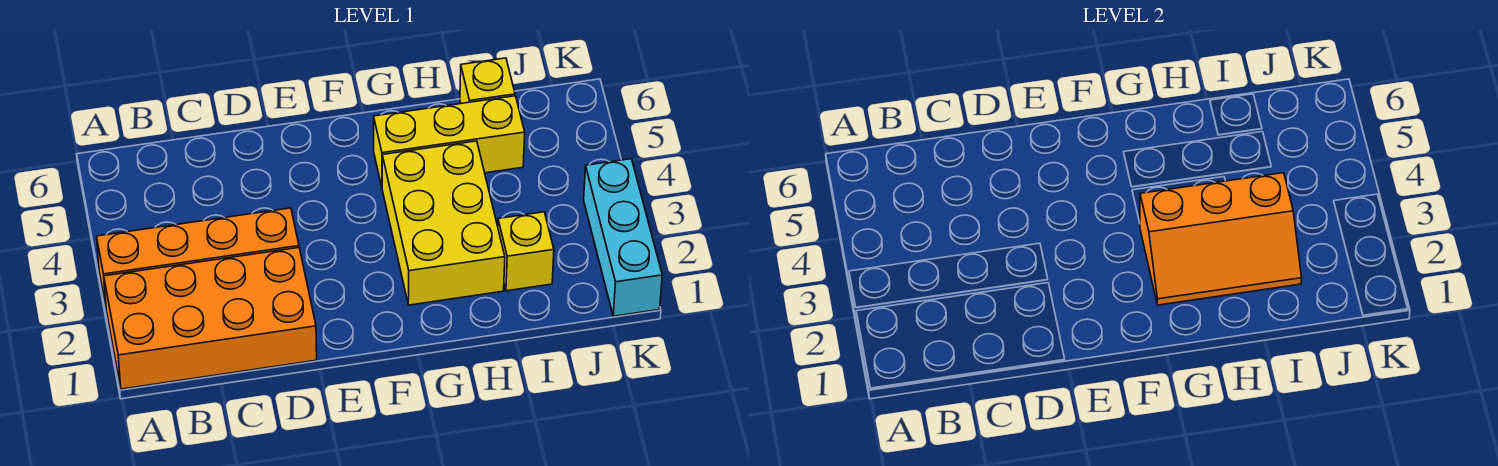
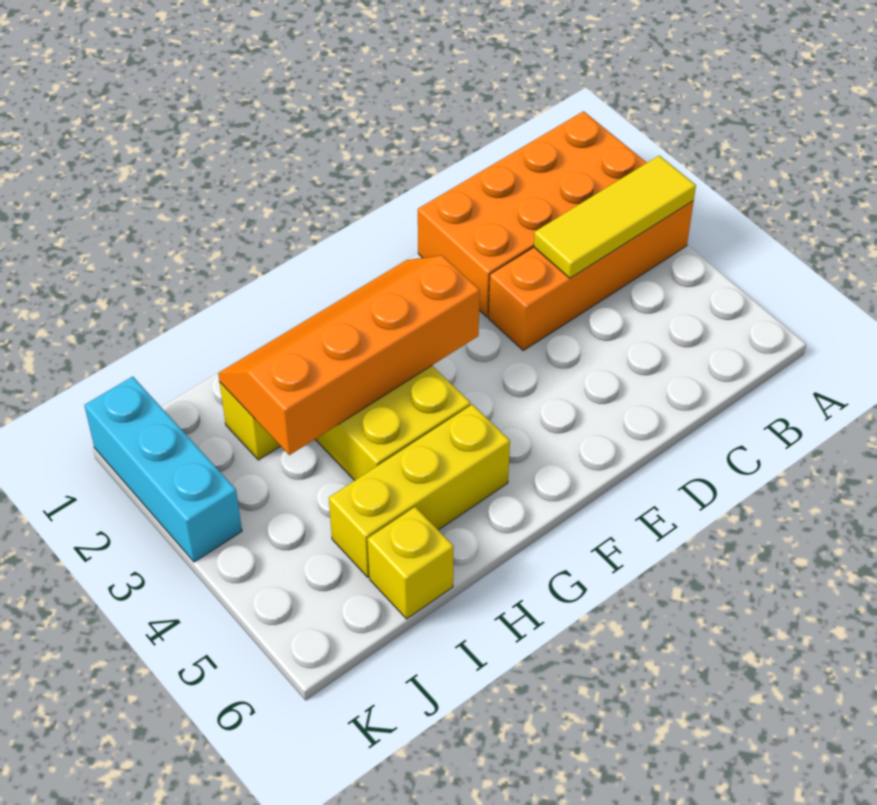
none -> yellow tile A3:C3 level 2
orange slope G2:I3 level 2 top 3 -> orange slope F2:I3 level 2 top 3

